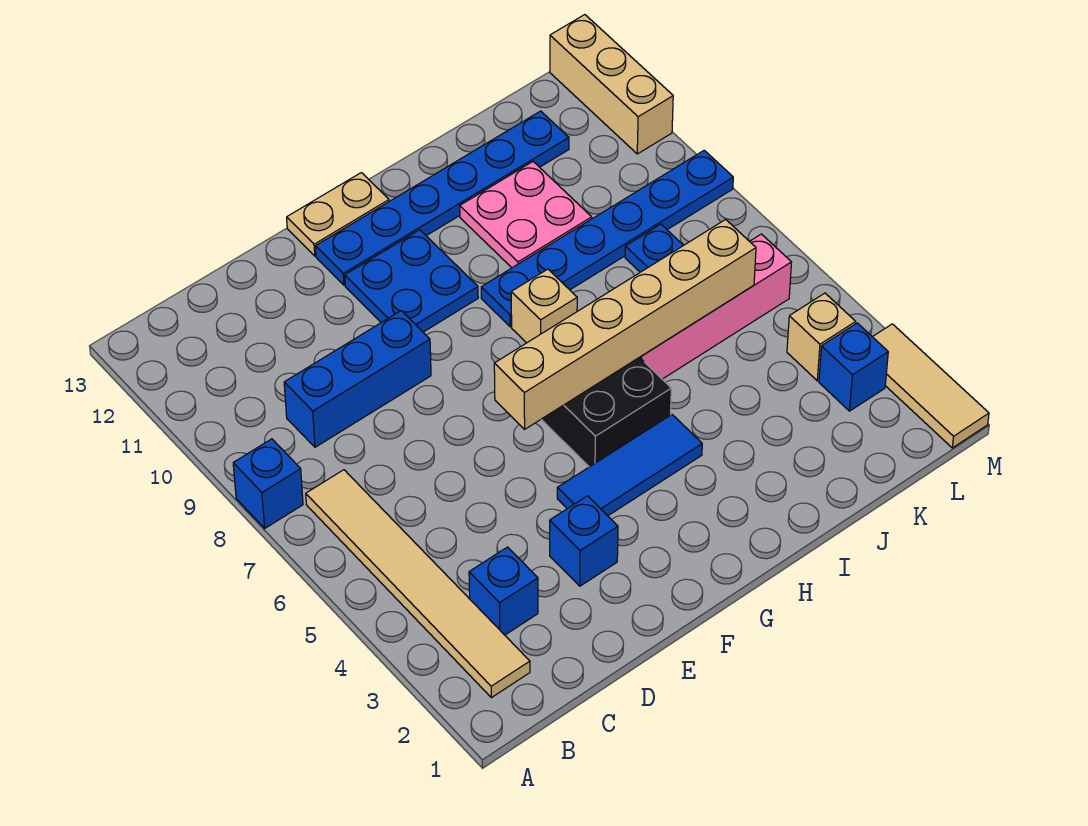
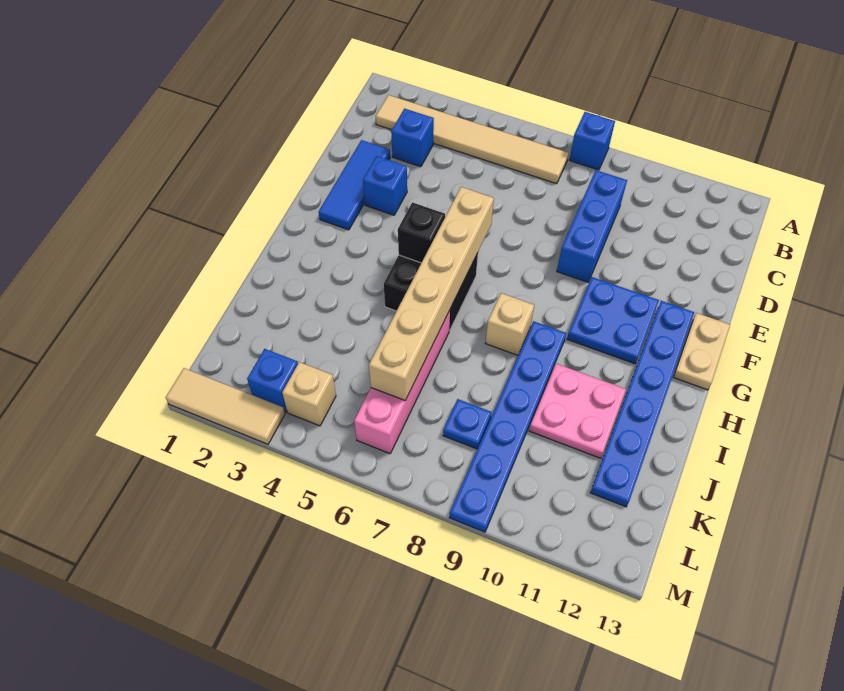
blue tile F4:H4 level 1 -> blue tile D2:F2 level 1
none -> black brick G5 level 2
tan brick M11:M13 level 1 -> none

